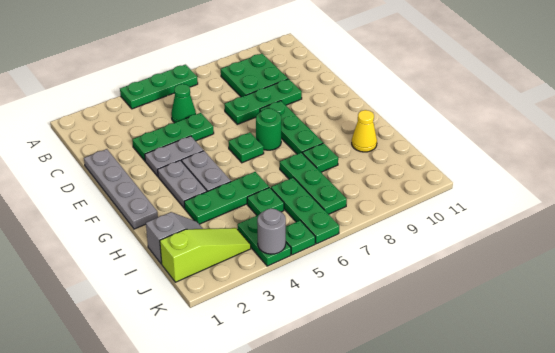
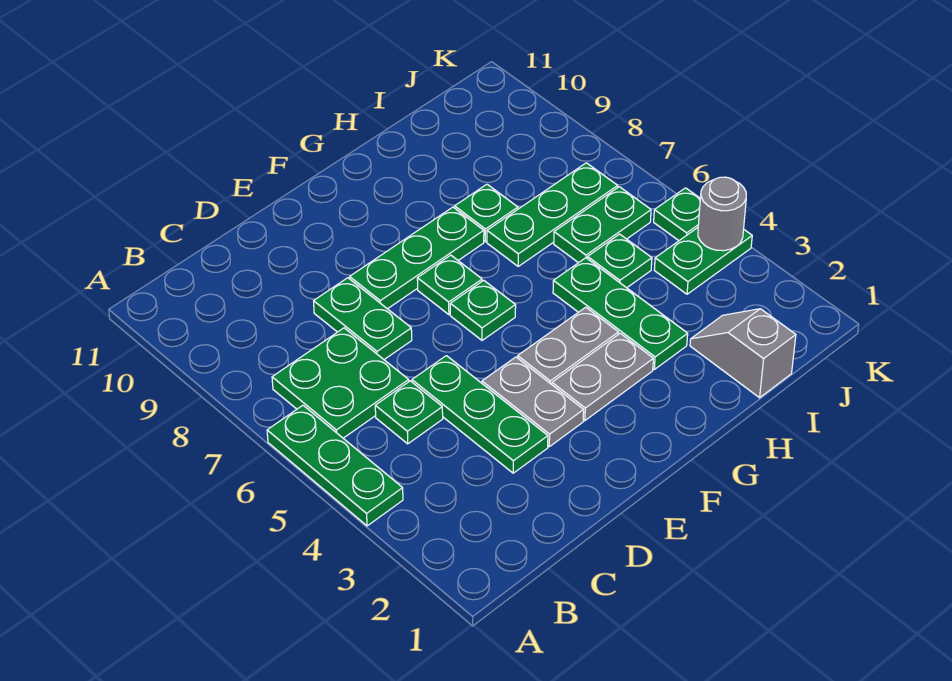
green plate B8:C9 level 1 -> green plate B6:C7 level 1
green cone C5 level 1 -> green plate C5 level 1
grey plate D1:G1 level 1 -> none
green plate D7:D9 level 1 -> green plate D7:D8 level 1
green round brick F7 level 1 -> green plate F7 level 1
yellow cone H10 level 1 -> none
green plate I6:K6 level 1 -> green plate I6:J6 level 1
lime slope J1:J3 level 1 top 1 -> none

